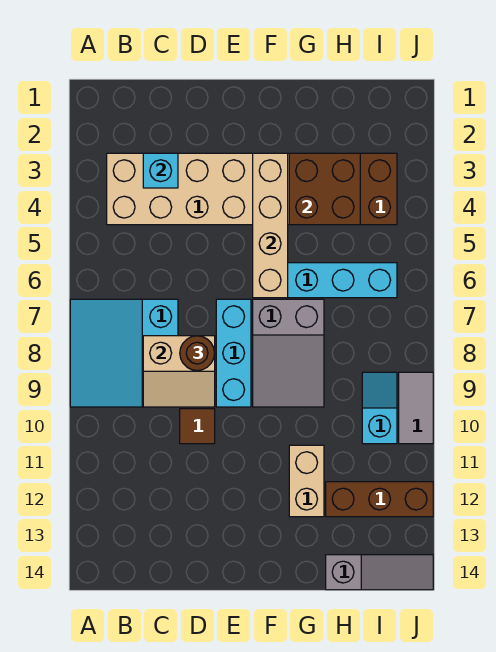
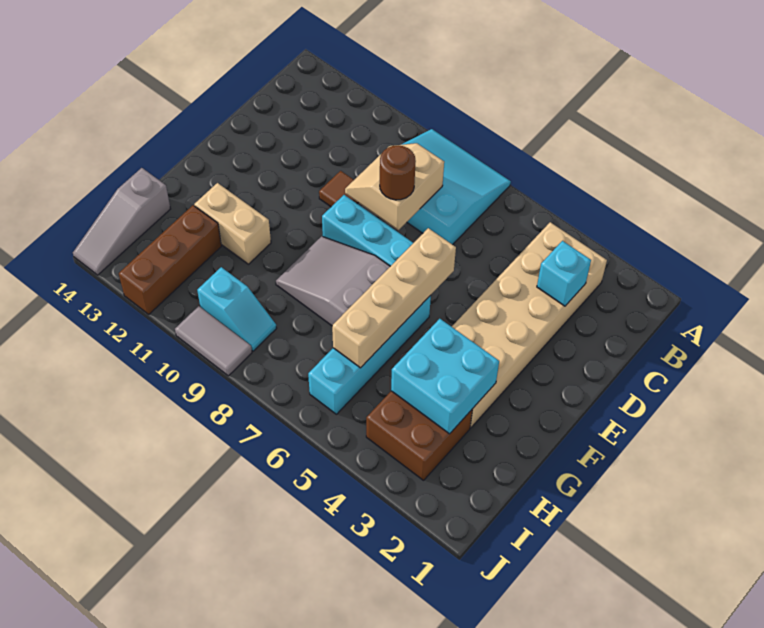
tan brick F3:F6 level 2 -> tan brick E6:H6 level 2
brown brick G3:H4 level 2 -> cyan brick G3:H4 level 2

